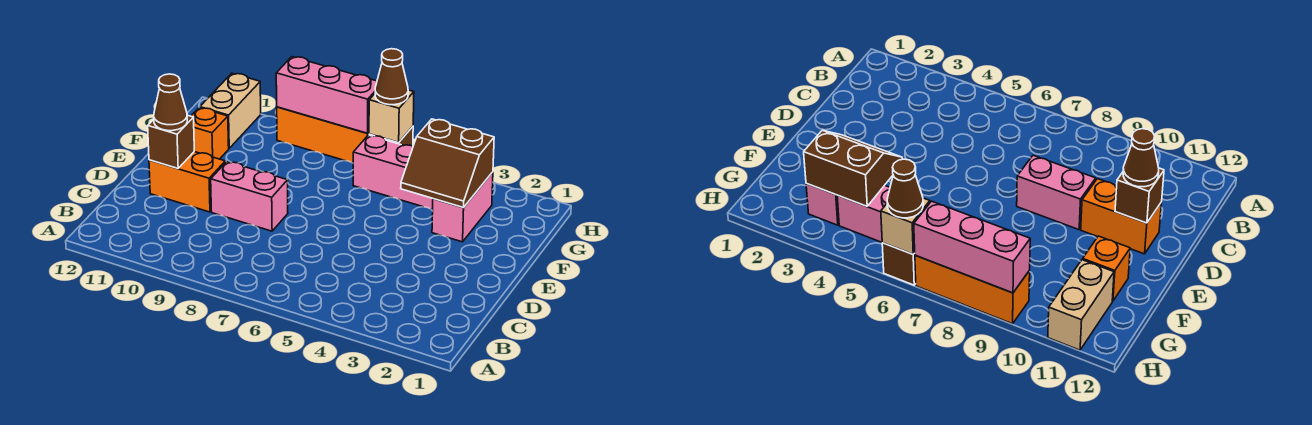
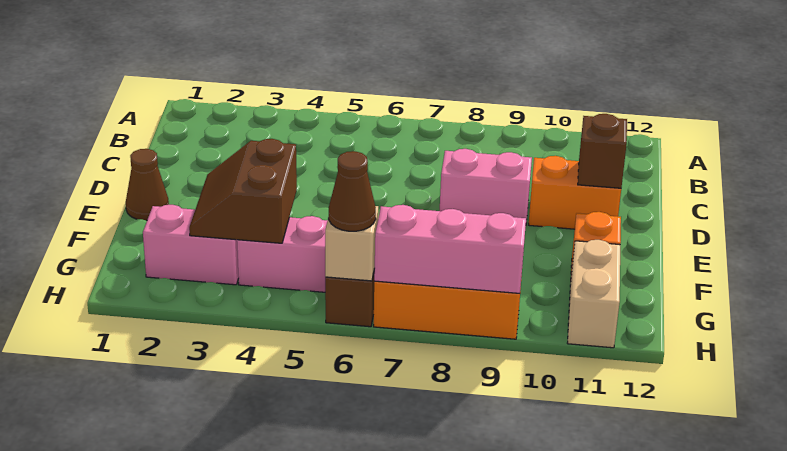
brown cone D11 level 3 -> brown cone E1 level 1
pink brick F3:G3 level 1 -> pink brick G2:G3 level 1
brown slope F3:G4 level 2 top G -> brown slope F3:G4 level 2 top 4

